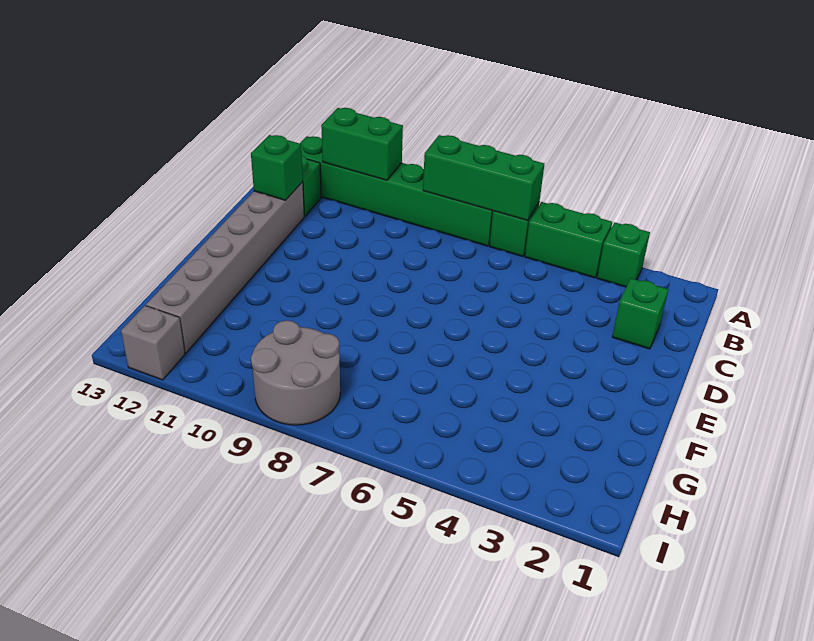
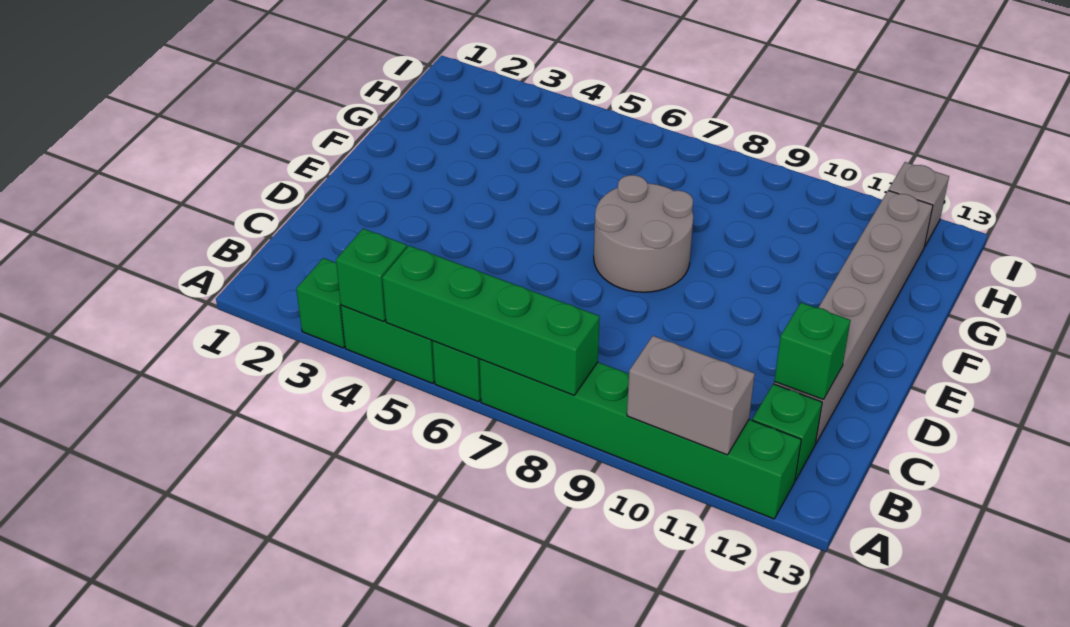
green brick A6:A8 level 2 -> green brick A5:A8 level 2
green brick A10:A11 level 2 -> grey brick A10:A11 level 2
green brick C2 level 1 -> green brick A4 level 2
grey round brick H8:I9 level 1 -> grey round brick E7:F8 level 1

